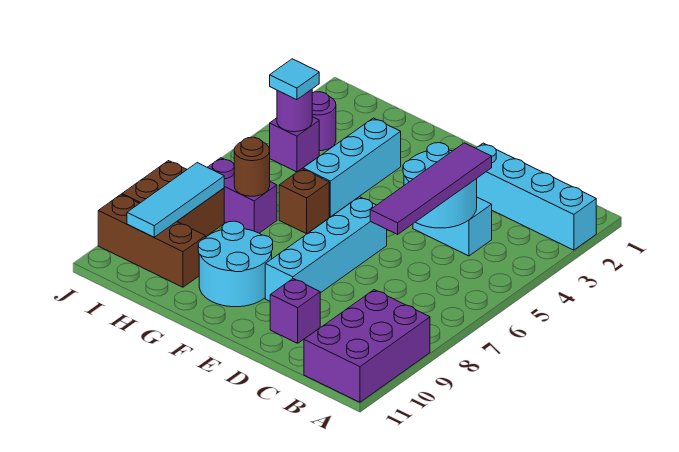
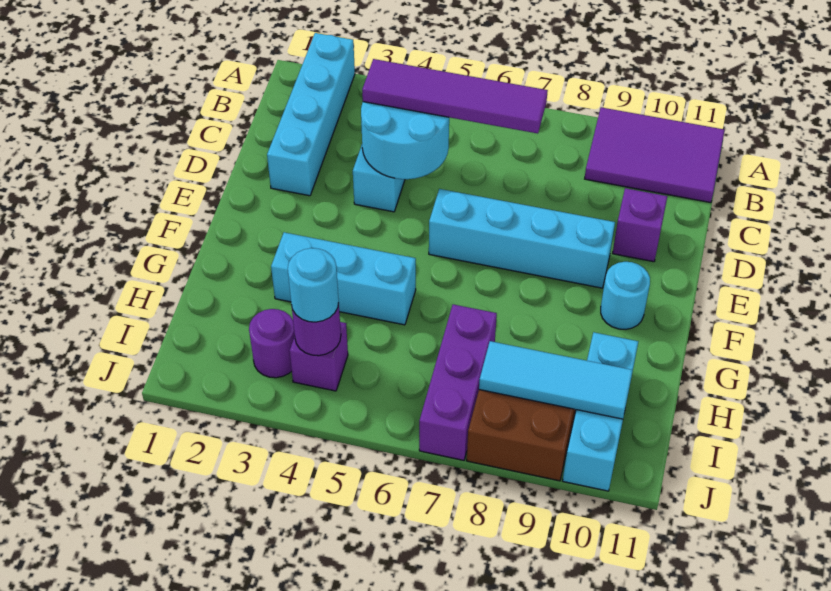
purple brick A9:B11 level 1 -> purple tile A9:B11 level 1
cyan round brick F9:G10 level 1 -> cyan round brick F10 level 1
brown brick G6 level 1 -> none
purple brick H7:I7 level 1 -> purple brick H7:J7 level 1
brown round brick H7 level 2 -> none
brown brick H10:J10 level 1 -> cyan brick H10:J10 level 1
cyan tile I4 level 3 -> cyan round brick I4 level 3

